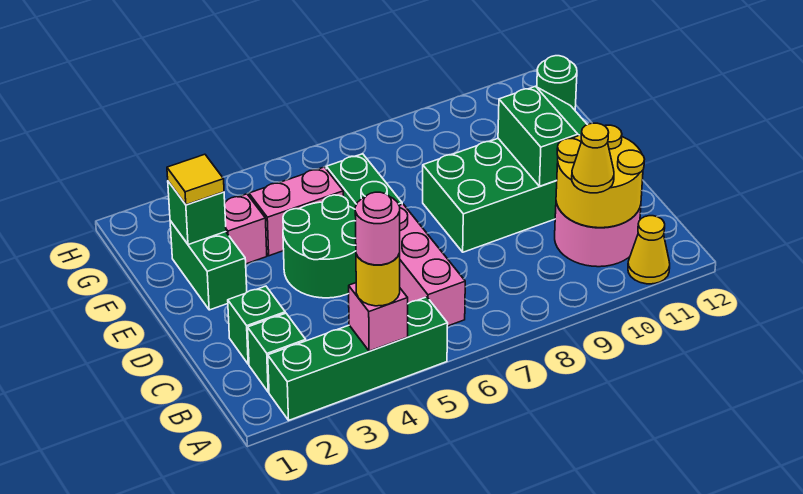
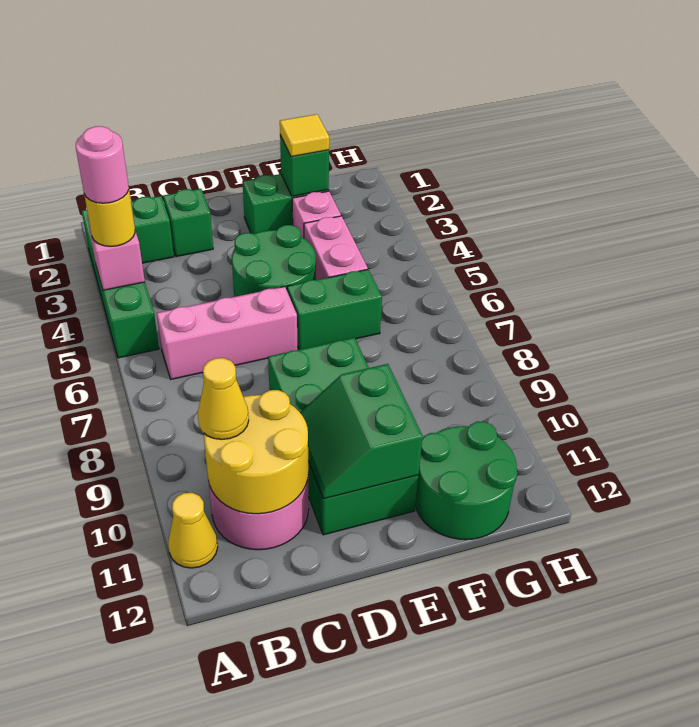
green slope D10:E11 level 2 top 10 -> green slope D10:E11 level 2 top E
green round brick G12 level 1 -> green round brick F11:G12 level 1

